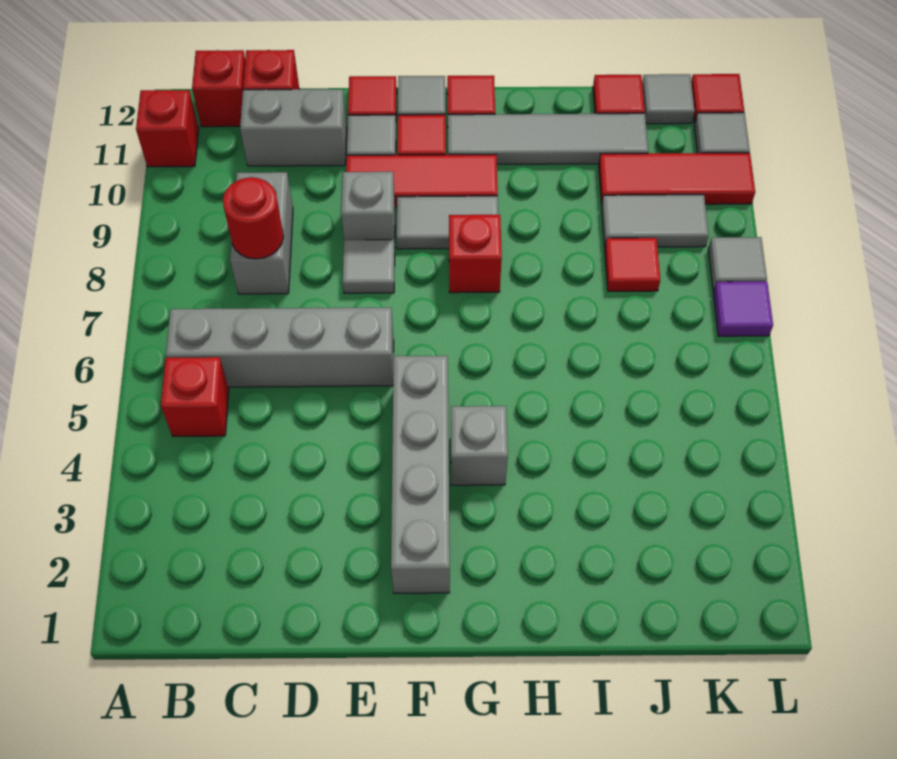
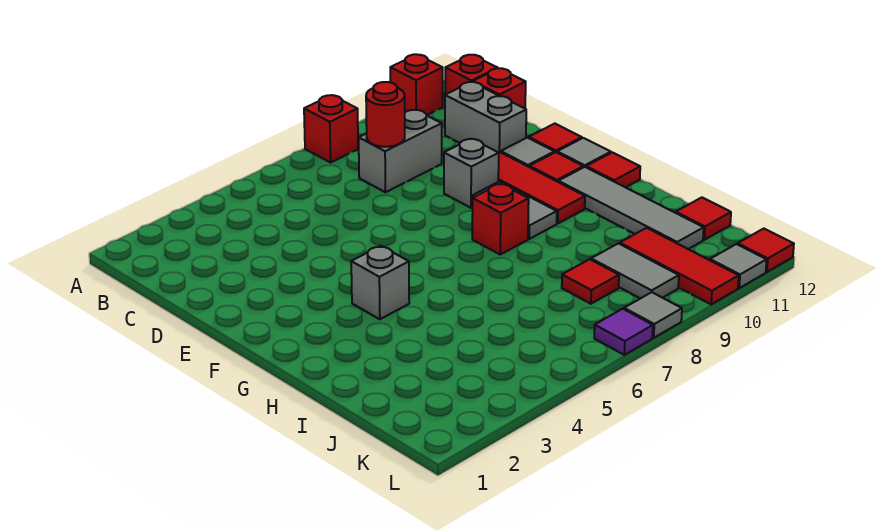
red brick B5 level 1 -> red brick A8 level 1
grey brick B6:E6 level 1 -> none
grey tile E8 level 1 -> none
grey brick F2:F5 level 1 -> none
grey tile K12 level 1 -> none

